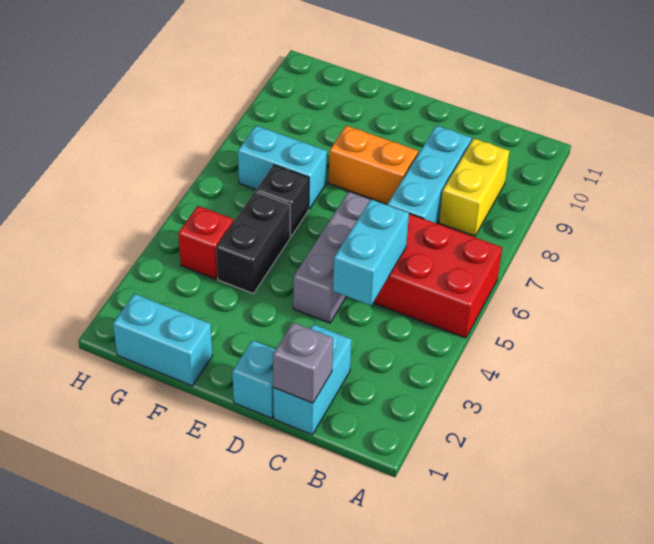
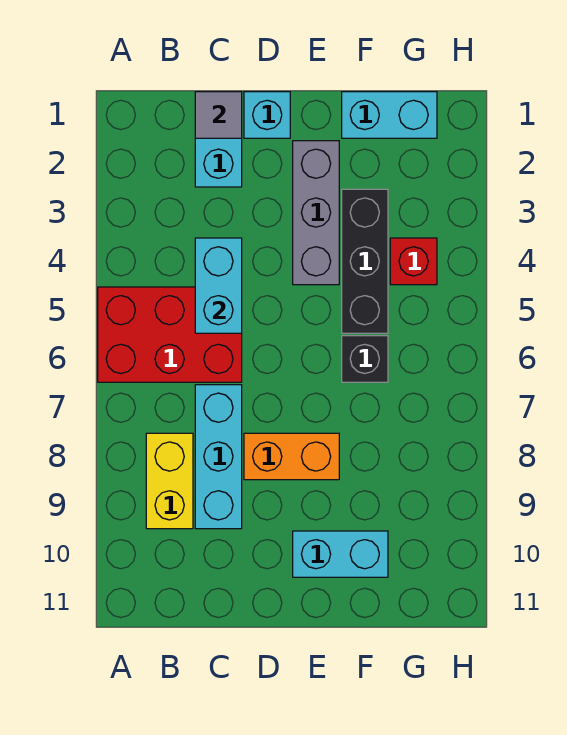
grey brick C1 level 2 -> grey tile C1 level 2
grey brick D4:D6 level 1 -> grey brick E2:E4 level 1
black brick F4:F5 level 1 -> black brick F3:F5 level 1
cyan brick F7:G7 level 1 -> cyan brick E10:F10 level 1

